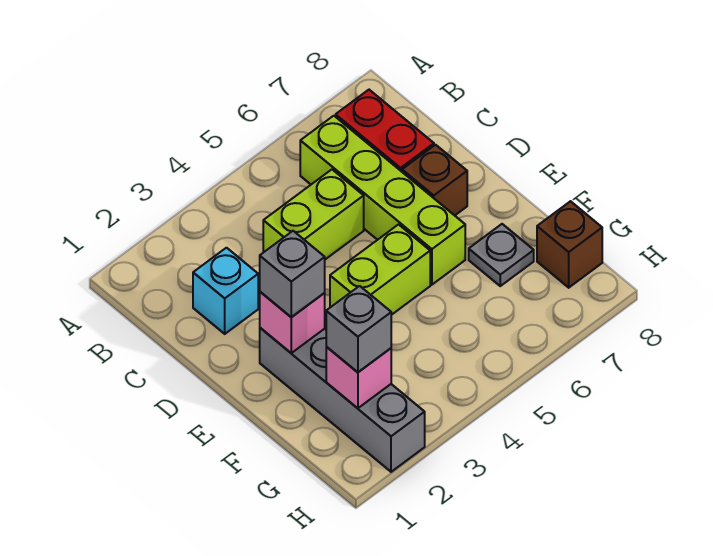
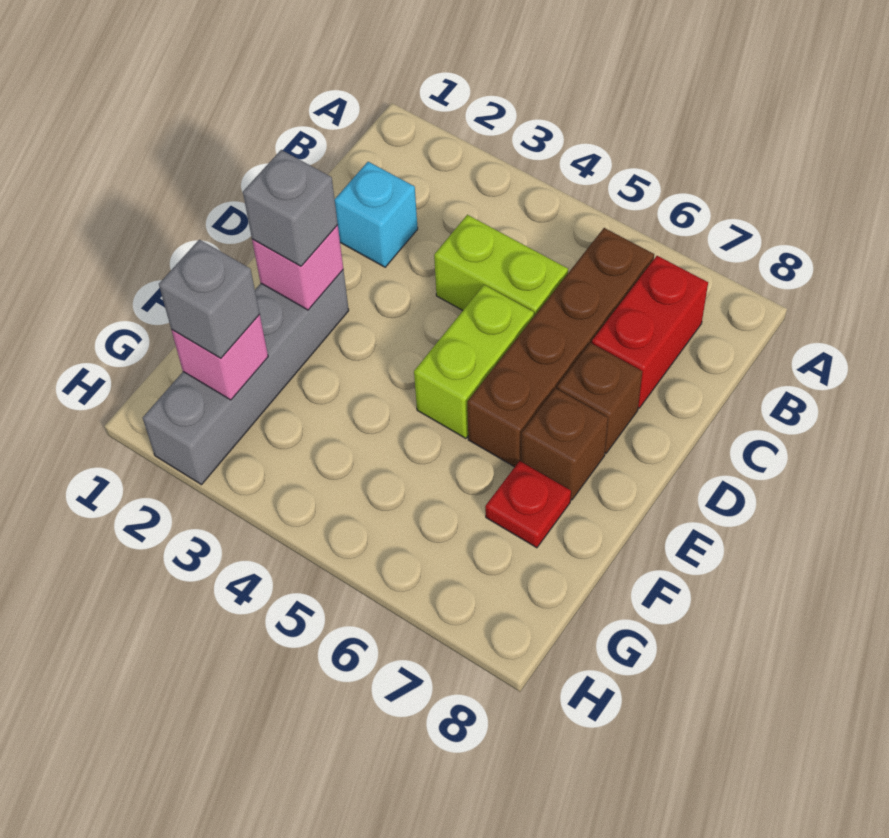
lime brick B6:E6 level 1 -> brown brick B6:E6 level 1
lime brick E4:E5 level 1 -> lime brick D5:E5 level 1
grey plate F7 level 1 -> red plate F7 level 1
brown brick G8 level 1 -> brown brick E7 level 1

